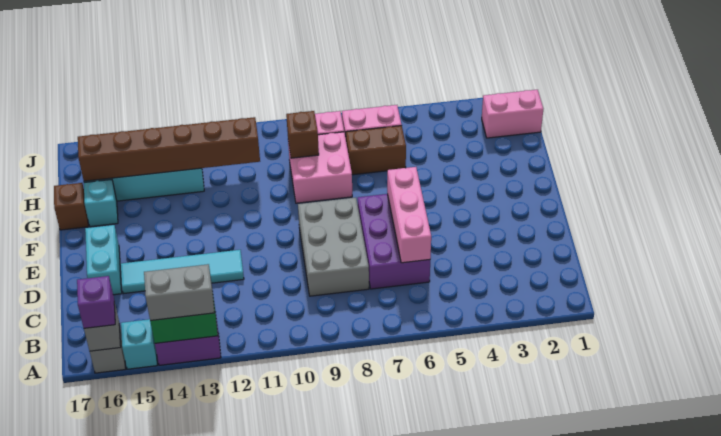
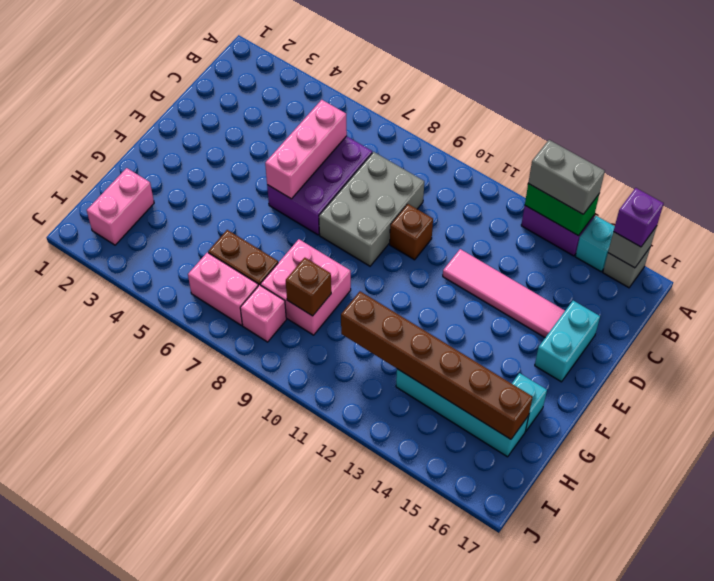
cyan tile D12:D15 level 1 -> pink tile D12:D15 level 1
brown brick G17 level 1 -> brown brick D10 level 1
pink brick I1:I2 level 1 -> pink brick H2:I2 level 1

